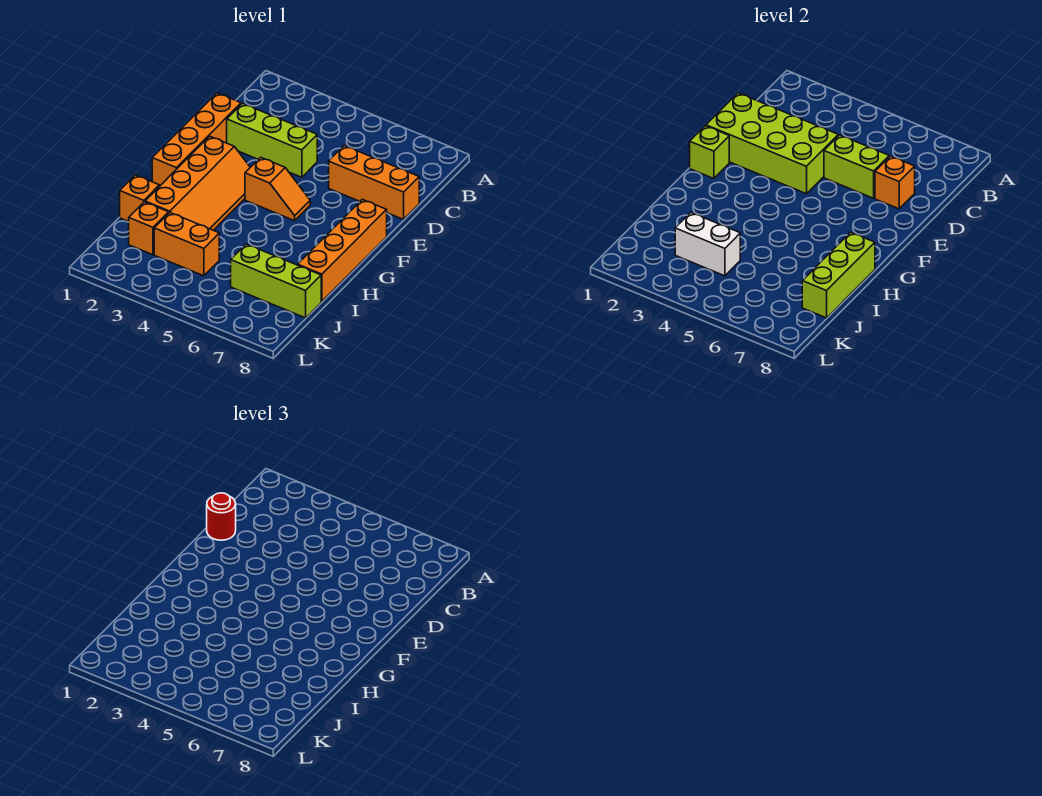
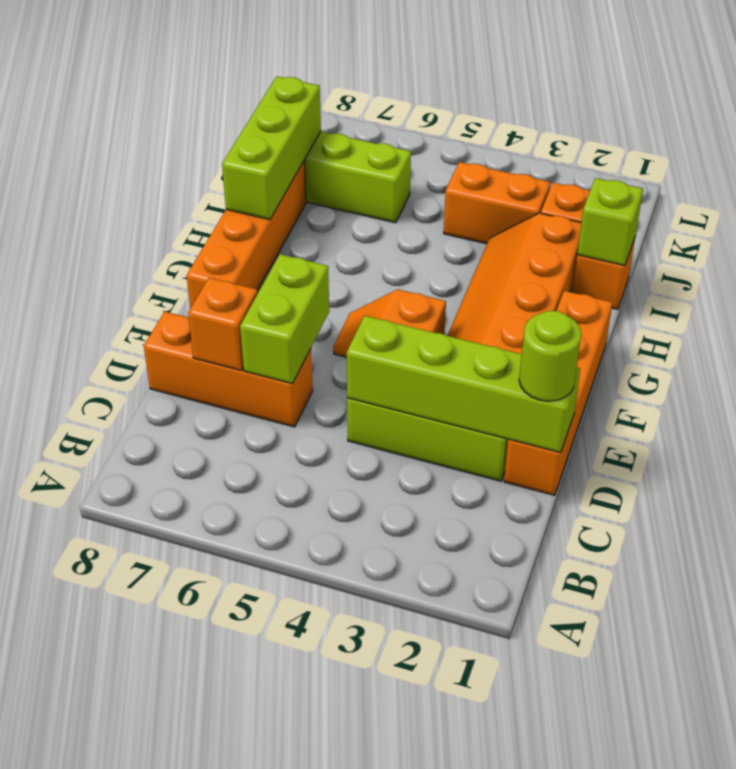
lime brick D1:E4 level 2 -> lime brick D1:D4 level 2
red round brick D1 level 3 -> lime round brick D1 level 3
lime brick D5:D6 level 2 -> lime brick D6:E6 level 2
lime brick F1 level 2 -> lime brick I1 level 2
white brick J3:J4 level 2 -> none

